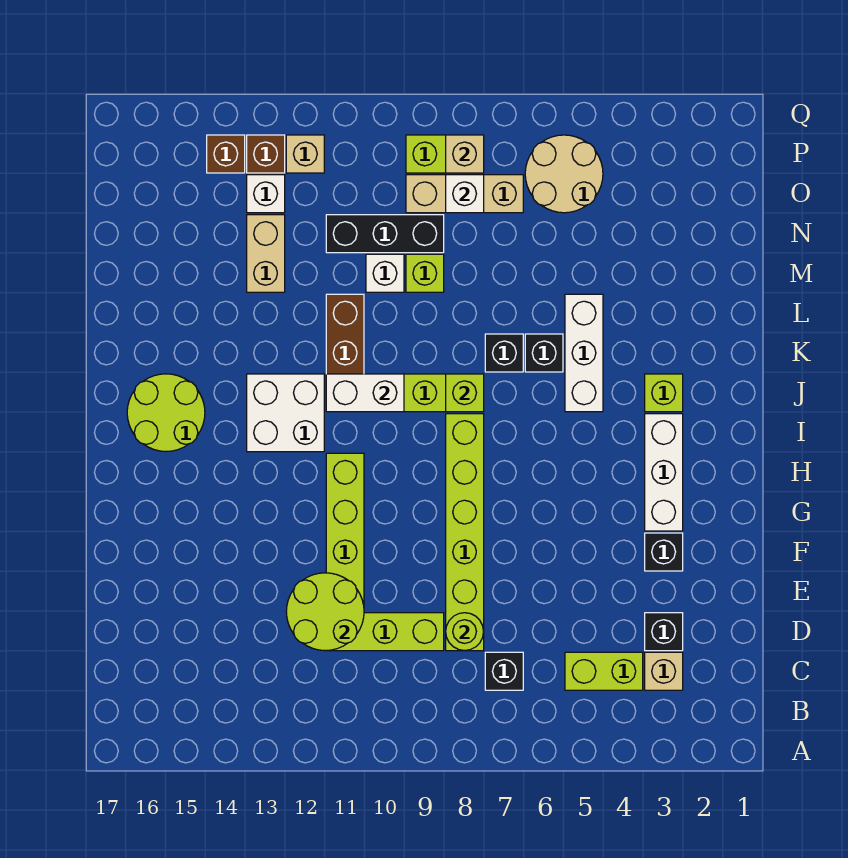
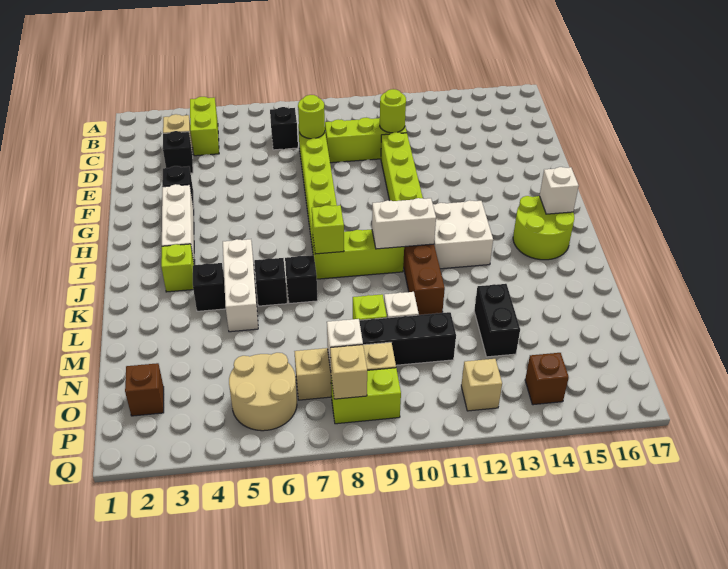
lime brick C4:C5 level 1 -> lime brick B4:C4 level 1
lime round brick D11:E12 level 2 -> lime round brick D11 level 2
none -> black brick K4 level 1
tan brick M13:N13 level 1 -> black brick M13:N13 level 1
white brick O13 level 1 -> white brick I16 level 2
brown brick P13 level 1 -> brown brick O2 level 1

